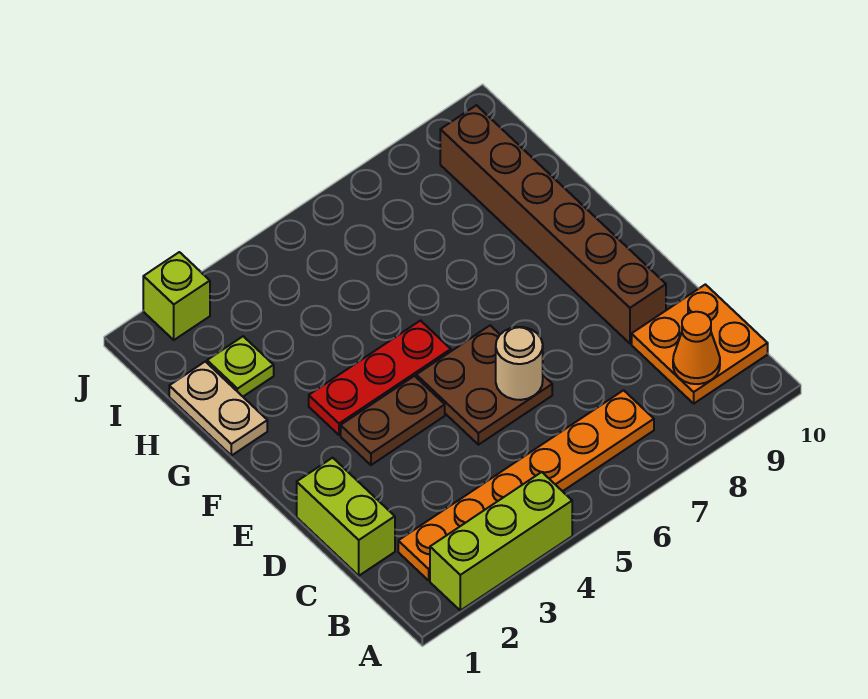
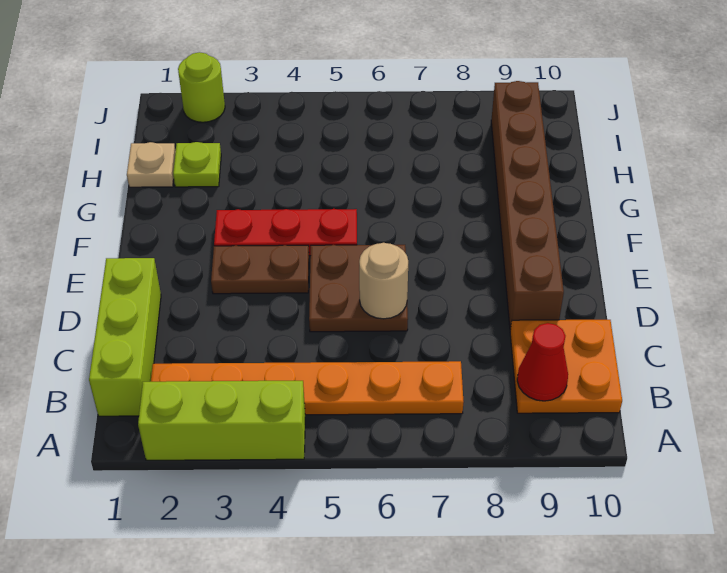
orange cone B9 level 2 -> red cone B9 level 2
lime brick C1:D1 level 1 -> lime brick B1:D1 level 1
tan plate G1:H1 level 1 -> tan plate H1 level 1
lime brick J2 level 1 -> lime round brick J2 level 1

